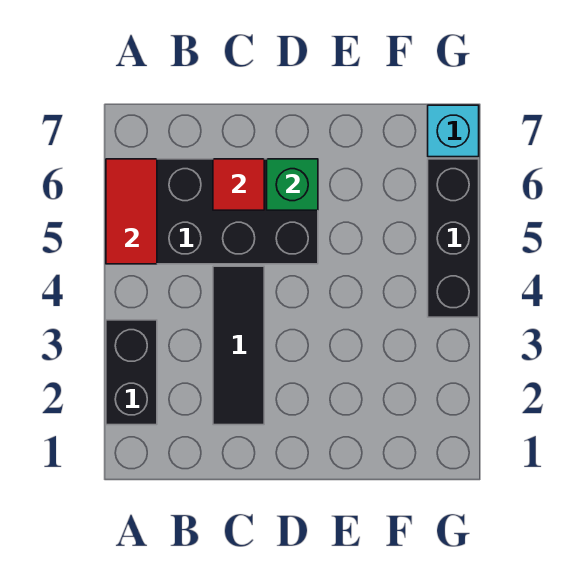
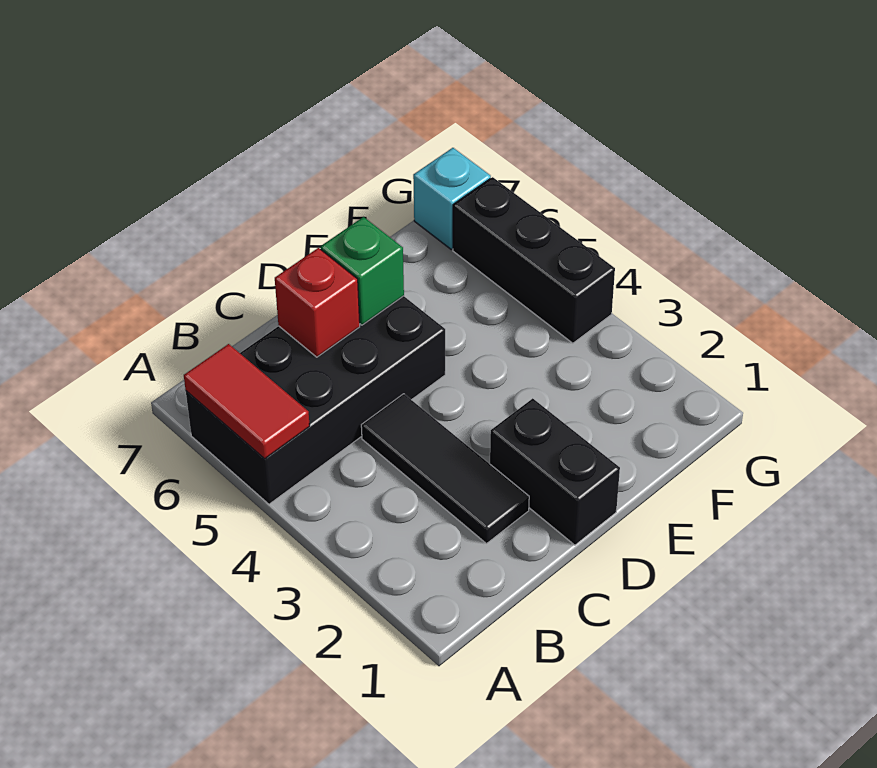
black brick A2:A3 level 1 -> black brick D1:D2 level 1
red tile C6 level 2 -> red brick C6 level 2

